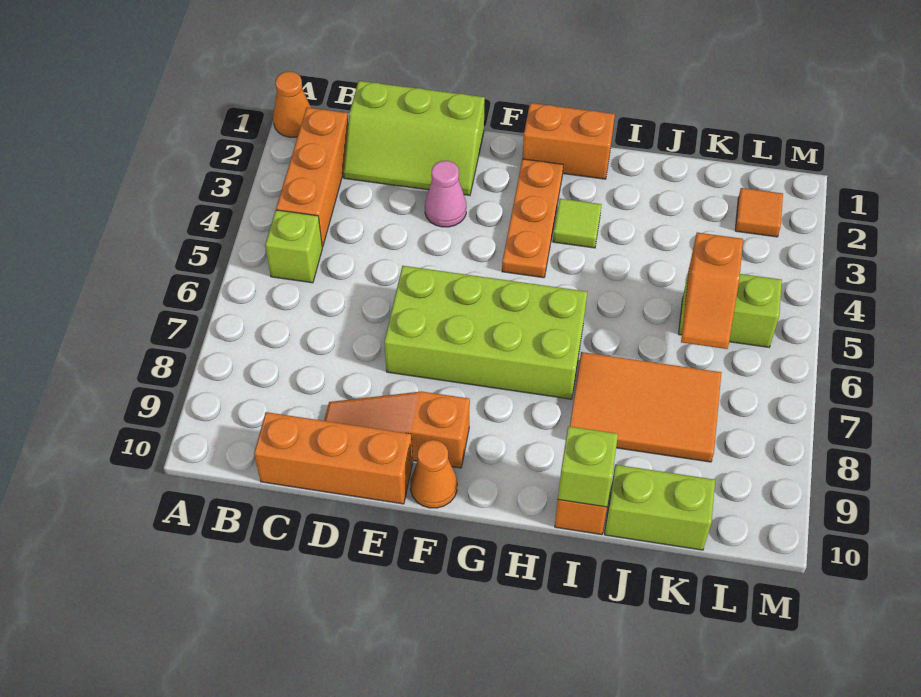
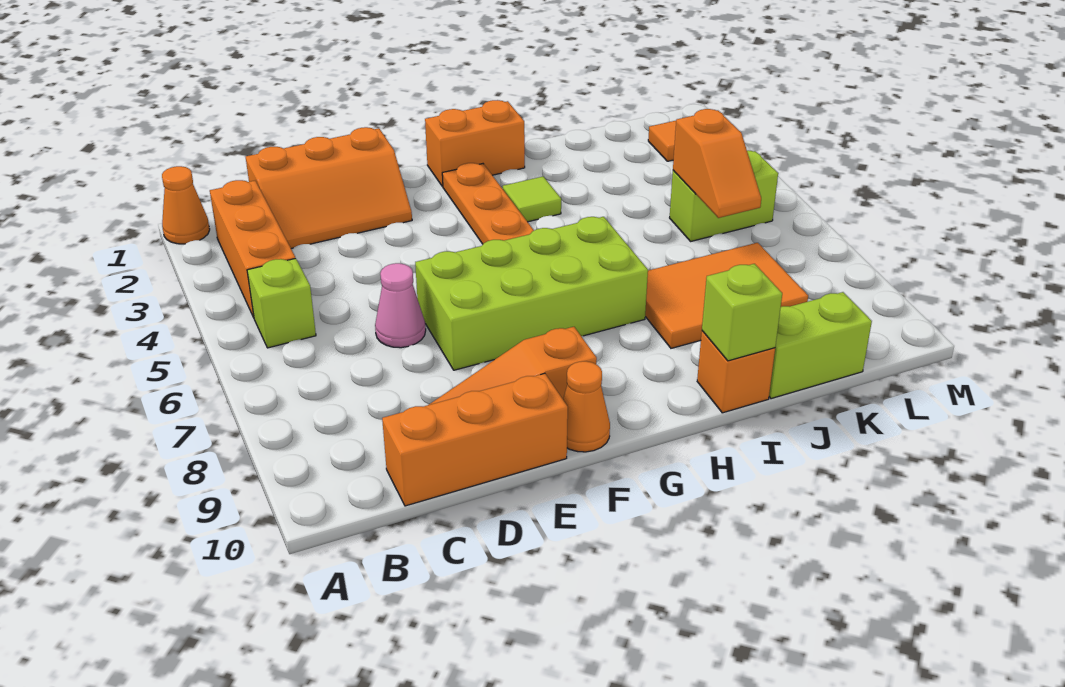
lime slope C1:E2 level 1 top 1 -> orange slope C1:E2 level 1 top 1
pink cone E3 level 1 -> pink cone D6 level 1

